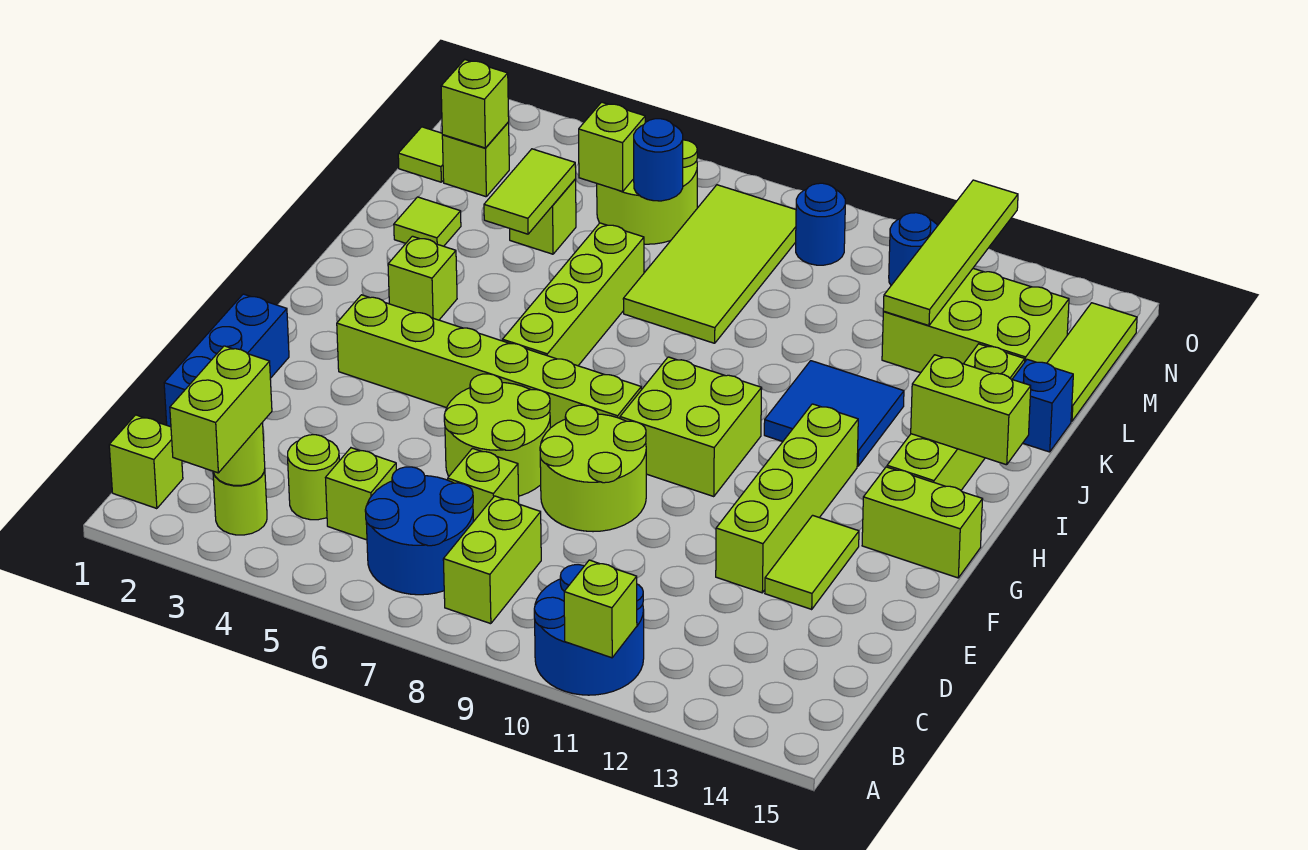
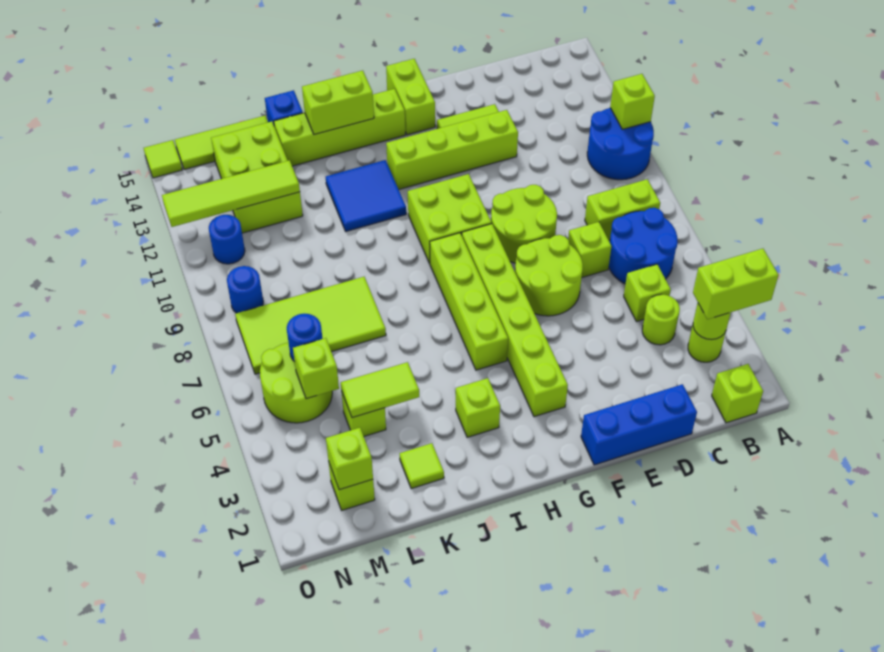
lime brick H6:K6 level 1 -> lime brick H5:H8 level 1
lime brick I14:I15 level 2 -> lime brick I14:J14 level 2
lime tile M1 level 1 -> lime tile O15 level 1

